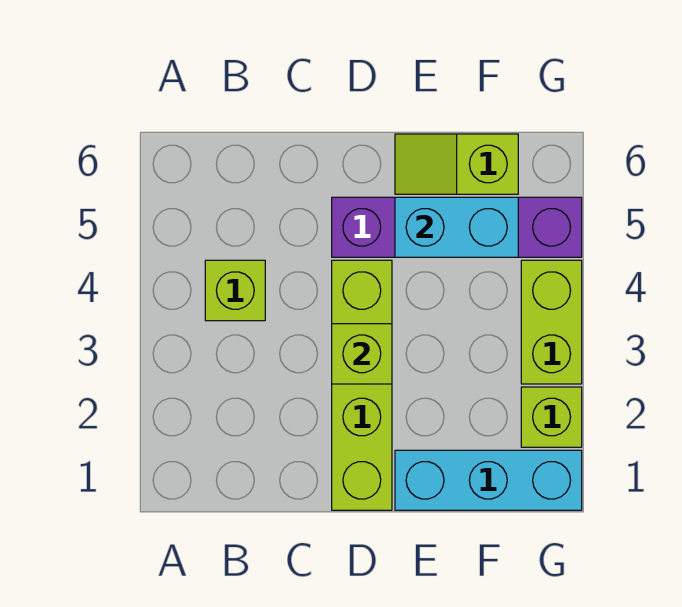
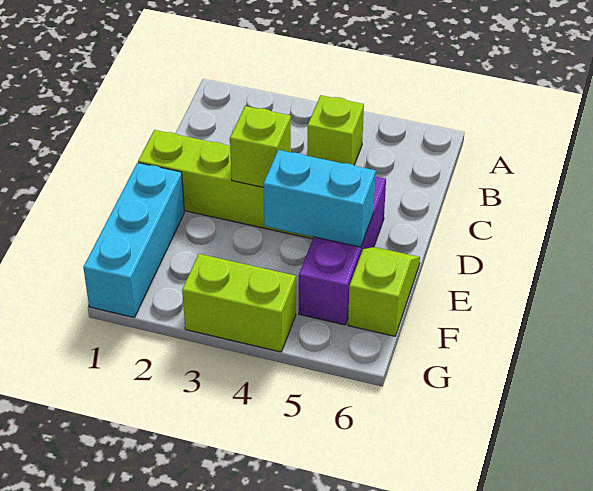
purple brick D5:G5 level 1 -> purple brick D5:F5 level 1
cyan brick E5:F5 level 2 -> cyan brick E4:E5 level 2
lime brick G2 level 1 -> none

